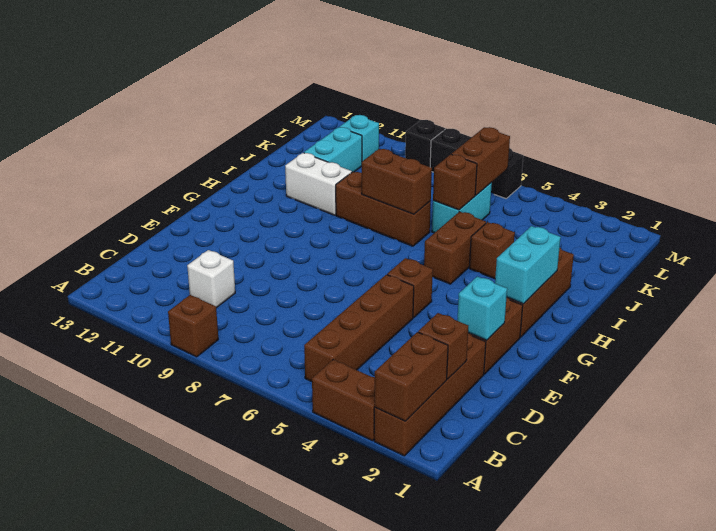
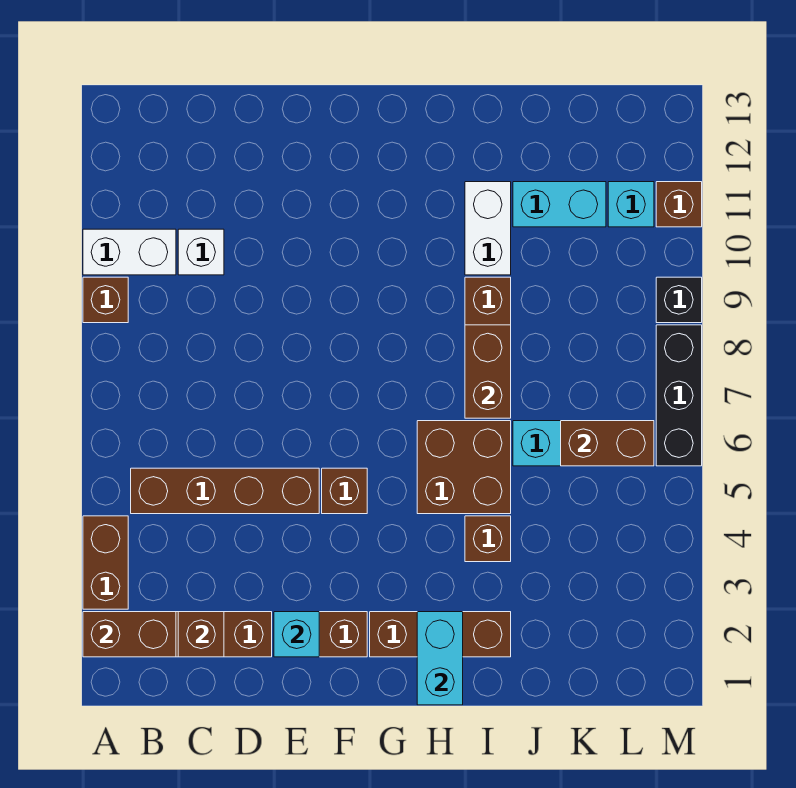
none -> white brick A10:B10 level 1
cyan brick G2:H2 level 2 -> cyan brick H1:H2 level 2
brown brick H5:I5 level 1 -> brown brick H5:I6 level 1
brown brick J6 level 2 -> brown brick M11 level 1

